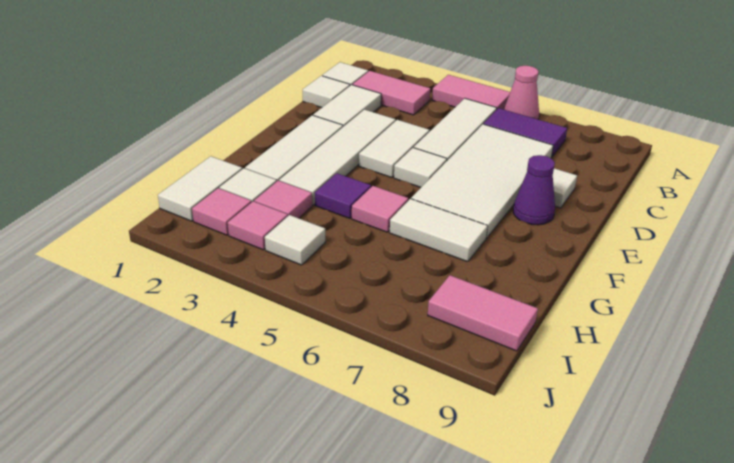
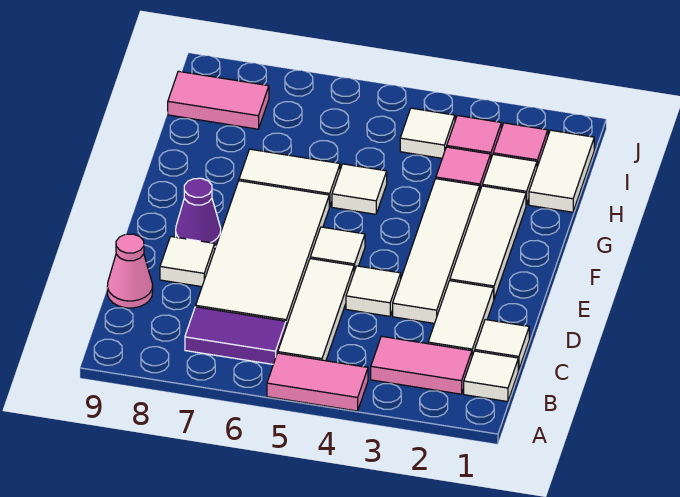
pink cone A6 level 1 -> pink cone C9 level 1
white tile D4:E4 level 1 -> white tile D4 level 1
purple tile G4 level 1 -> none
pink tile G5 level 1 -> white tile G5 level 1

